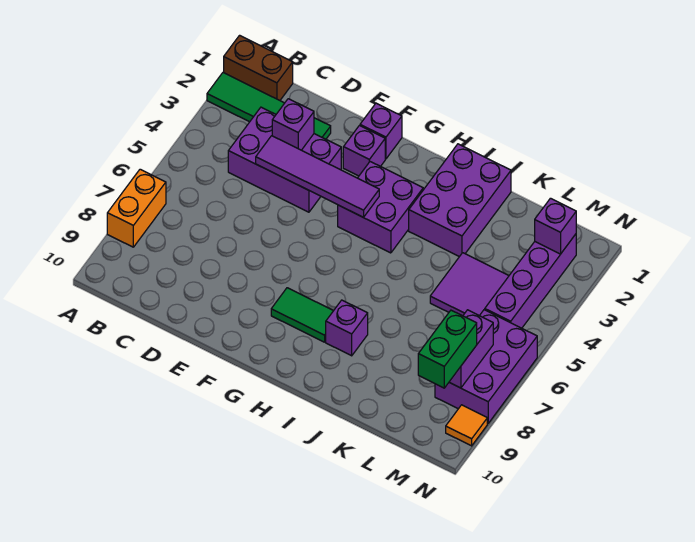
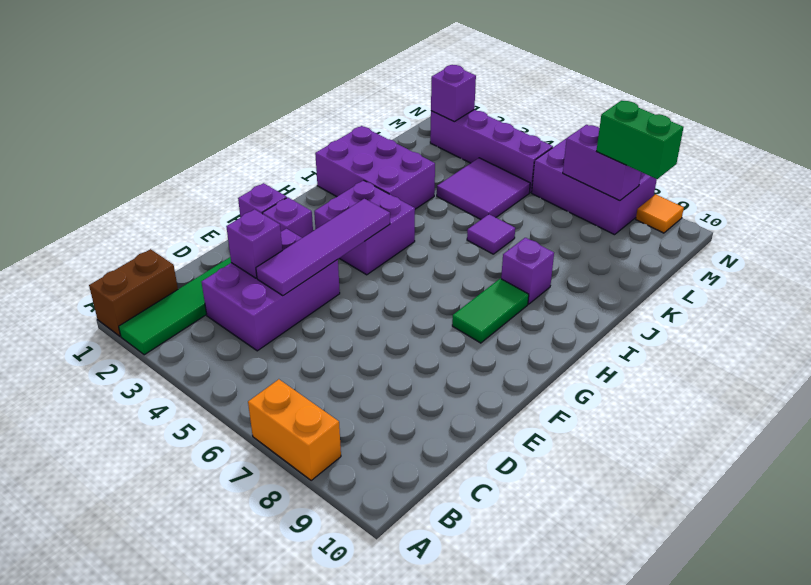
none -> purple tile J6 level 1

